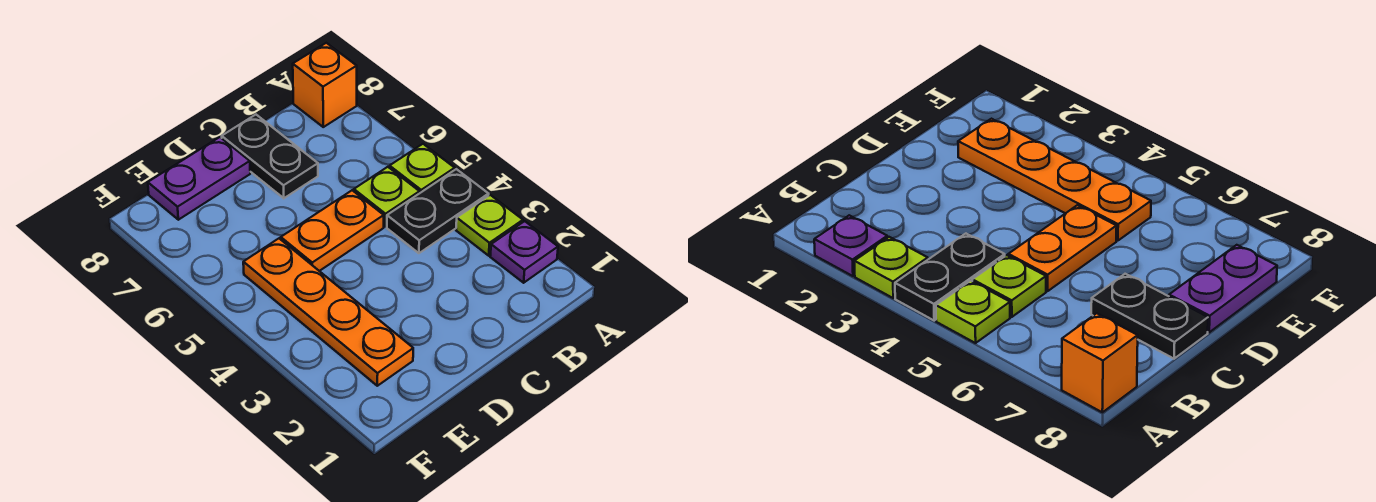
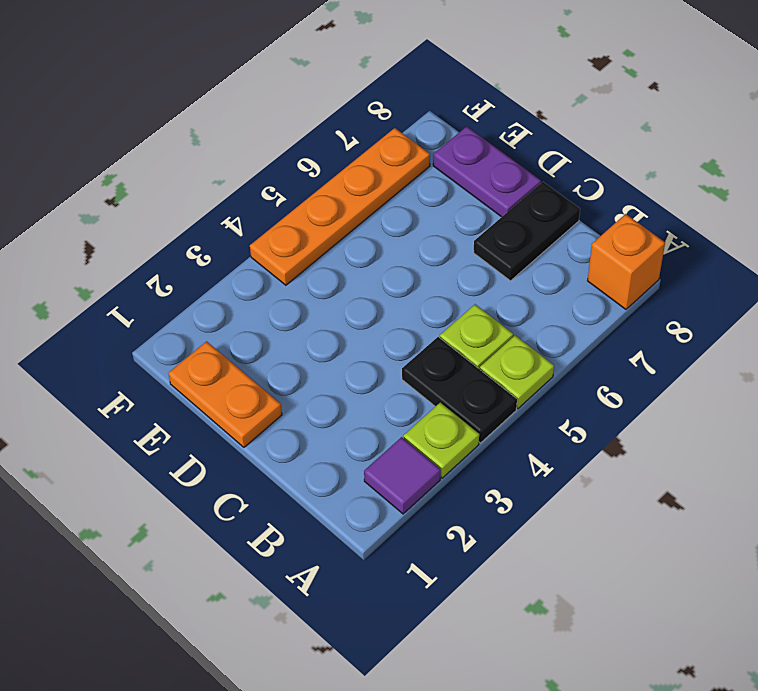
purple plate A2 level 1 -> purple tile A2 level 1
orange plate C5:D5 level 1 -> orange plate D1:E1 level 1
orange plate E2:E5 level 1 -> orange plate F4:F7 level 1

